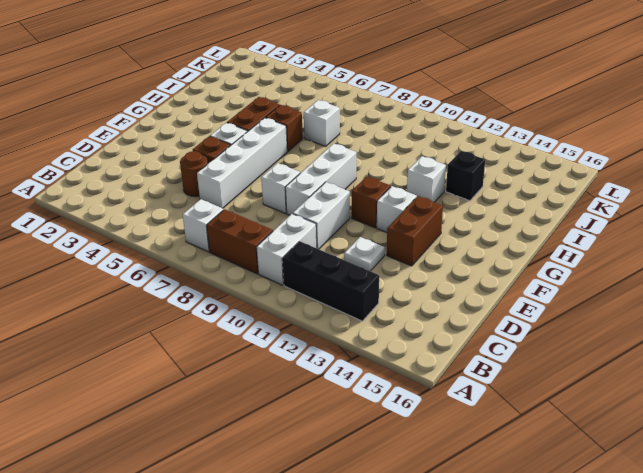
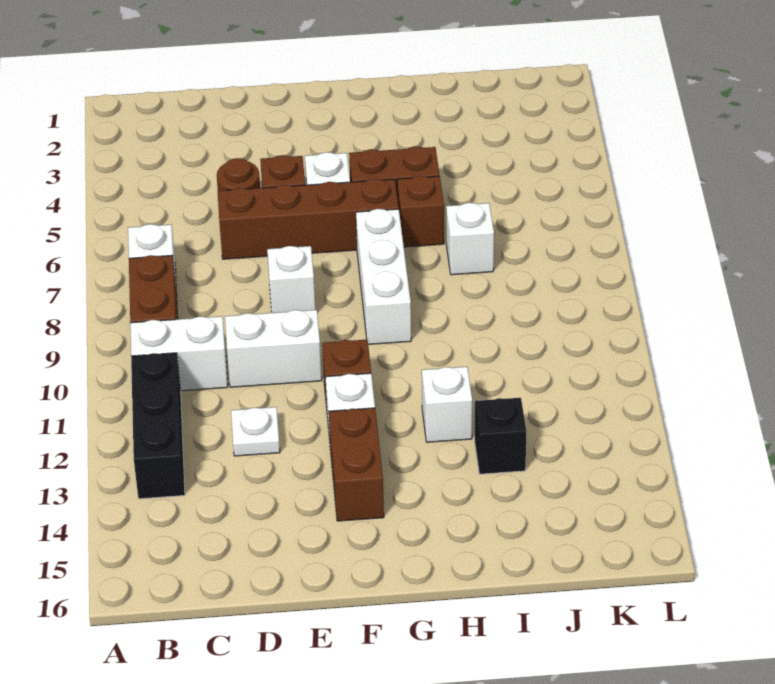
white brick D6:G6 level 1 -> brown brick D6:G6 level 1
white brick E9:G9 level 1 -> white brick G7:G9 level 1
brown brick E13:F13 level 1 -> brown brick F13:F14 level 1

